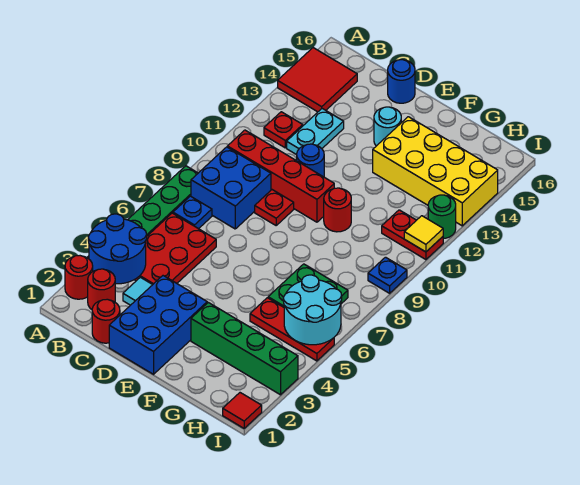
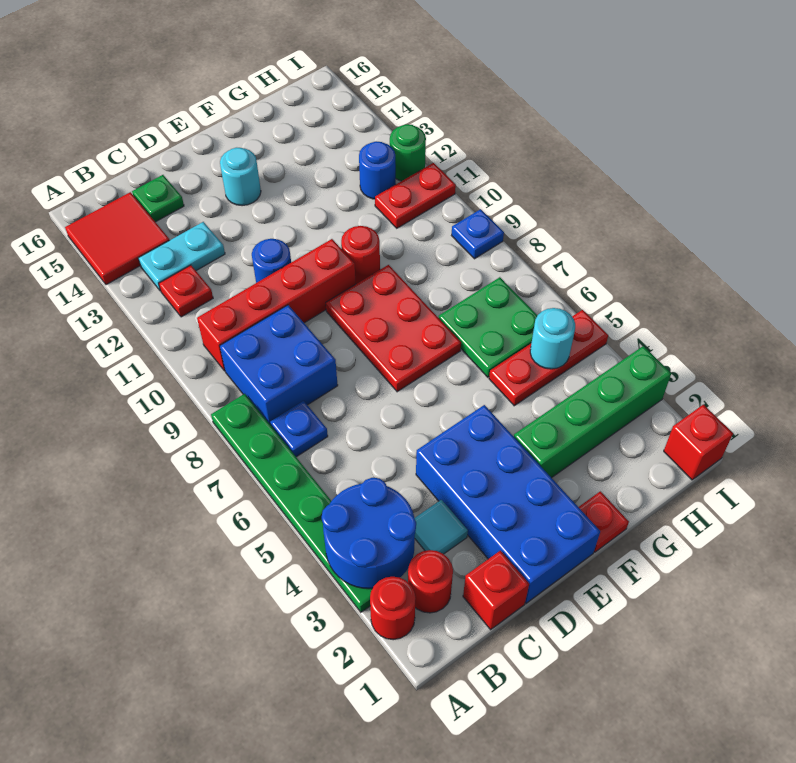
red plate B4:C6 level 1 -> red plate E7:F9 level 1
red round brick C1 level 1 -> red brick C1 level 1
cyan plate C12:C13 level 1 -> cyan plate B13:C13 level 1
none -> green plate C15 level 1
blue brick D1:E3 level 1 -> blue brick D1:E4 level 1
red plate D9 level 1 -> red plate F1 level 1
blue round brick D16 level 1 -> blue round brick H12 level 1
yellow brick F13:I14 level 1 -> none
cyan round brick H5:I6 level 2 -> cyan round brick H5 level 2
red tile I1 level 1 -> red brick I1 level 1
yellow tile I11 level 2 -> none

